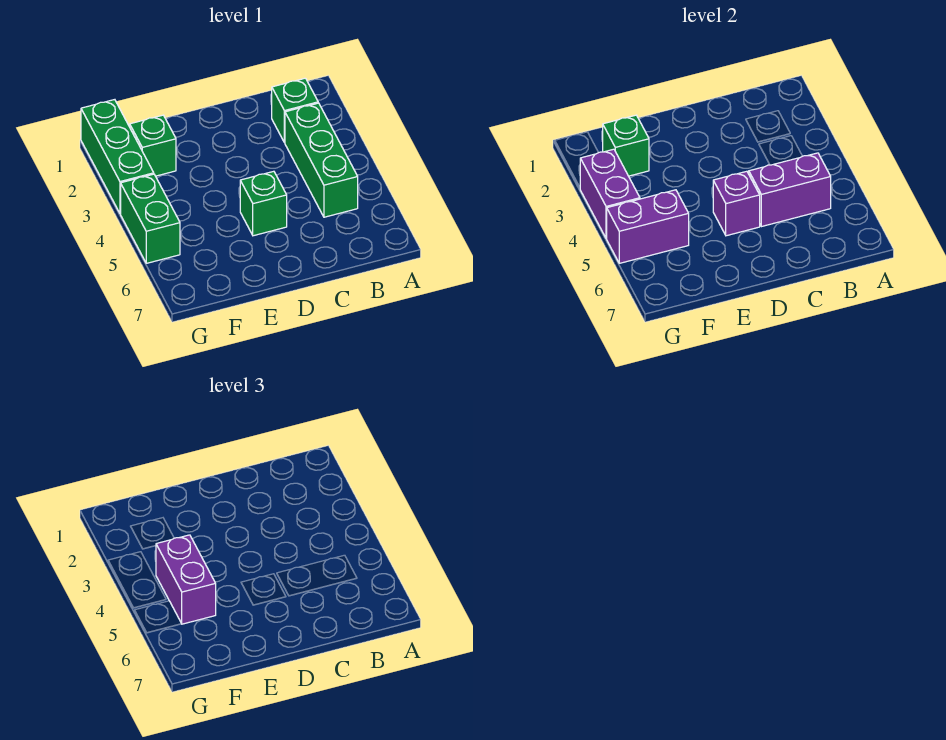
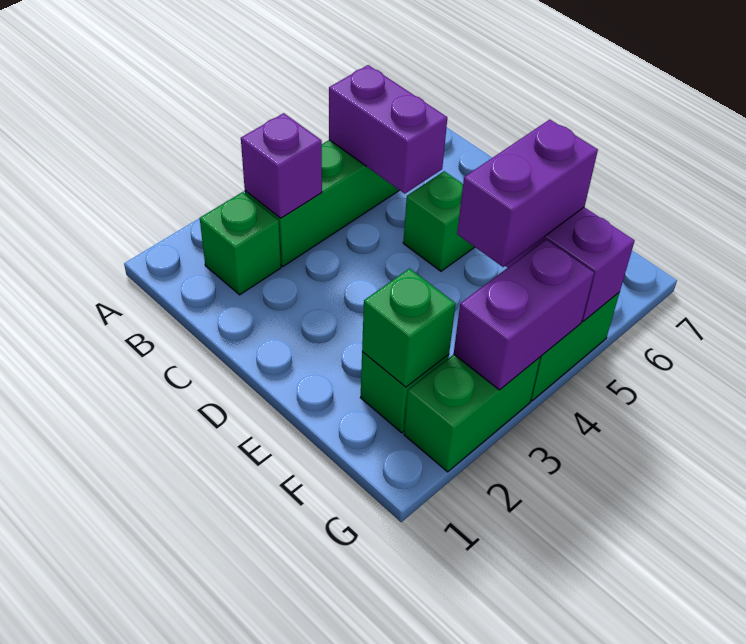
purple brick D5 level 2 -> purple brick B3 level 2
green brick G1:G3 level 1 -> green brick G2:G3 level 1

